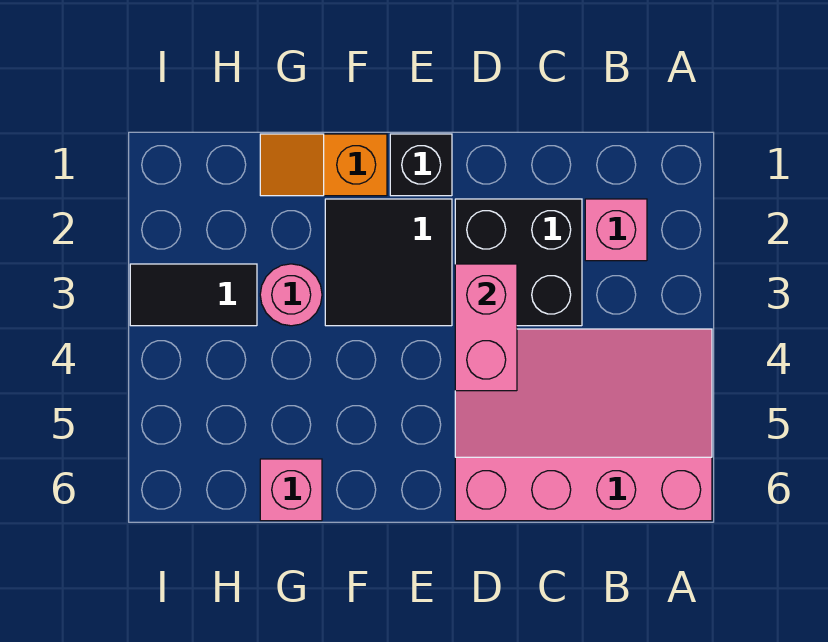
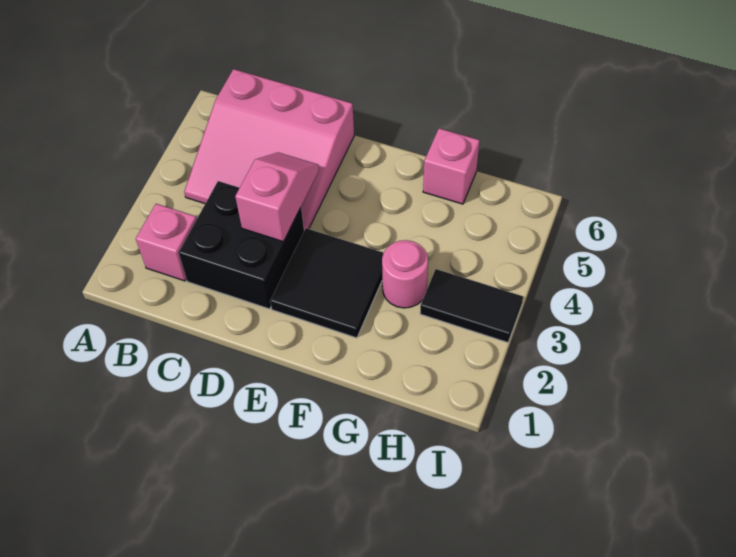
pink slope A4:D6 level 1 top 6 -> pink slope B4:D6 level 1 top 6
pink brick D3:D4 level 2 -> pink slope D3:D4 level 2 top 3
black brick E1 level 1 -> none
orange slope F1:G1 level 1 top F -> none

